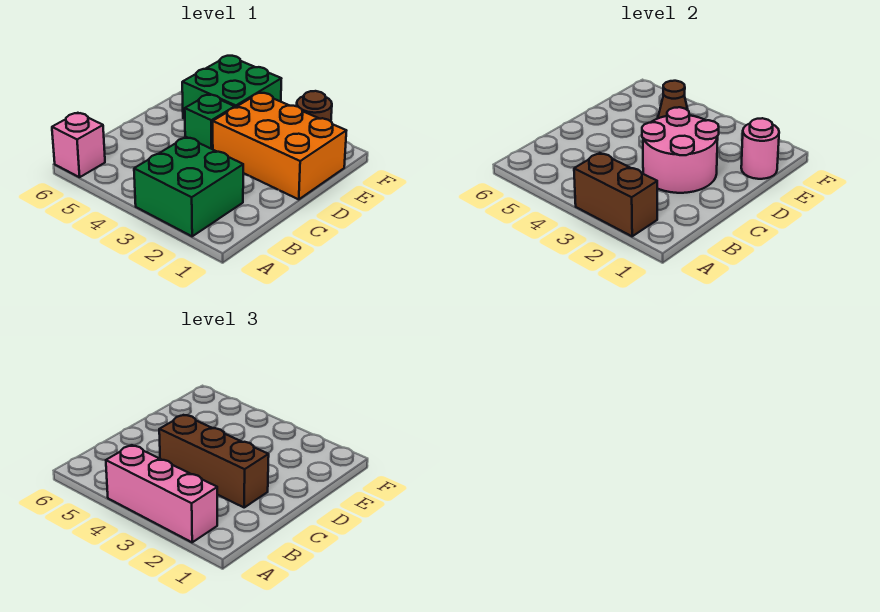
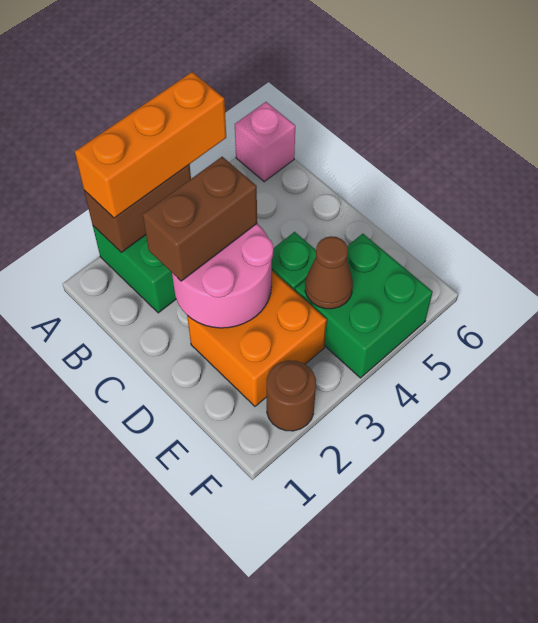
pink brick A2:A4 level 3 -> orange brick A2:A4 level 3
brown brick C2:C4 level 3 -> brown brick C2:C3 level 3
orange brick D1:E3 level 1 -> orange brick D2:E3 level 1
pink round brick E1 level 2 -> none

